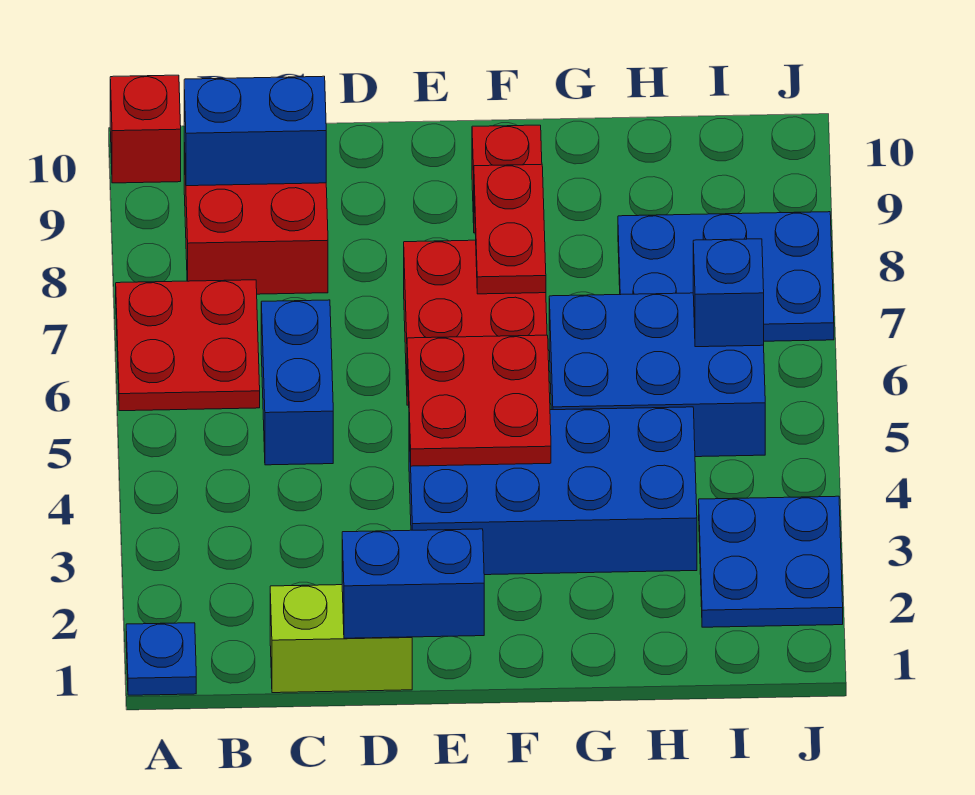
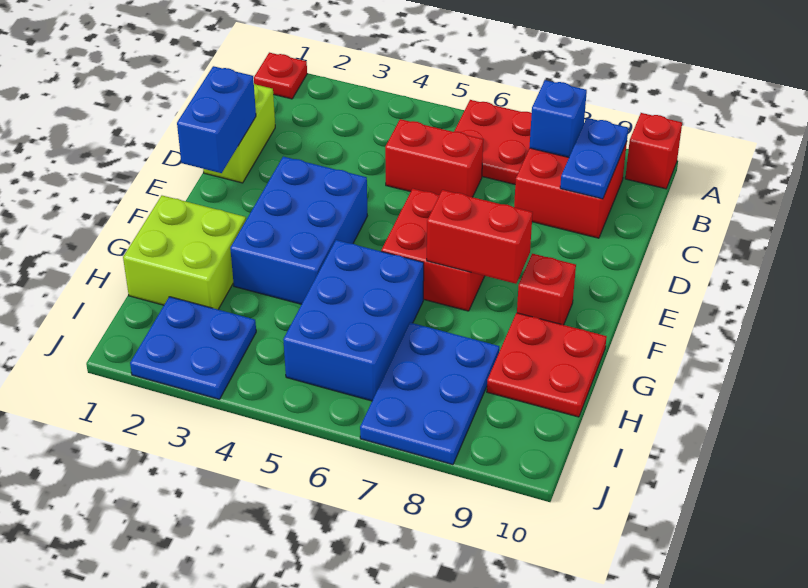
blue plate A1 level 1 -> red plate A1 level 1
blue brick B9:C9 level 2 -> blue plate B9:C9 level 2
blue brick C5:C6 level 1 -> red brick C5:C6 level 1
blue brick E3:H4 level 1 -> blue brick E3:G4 level 1
red plate E4:F5 level 2 -> red plate G9:H10 level 1
red plate F7:F8 level 2 -> red brick F7:F8 level 2
none -> lime brick G1:H2 level 1
blue brick I6 level 2 -> blue brick B8 level 2

